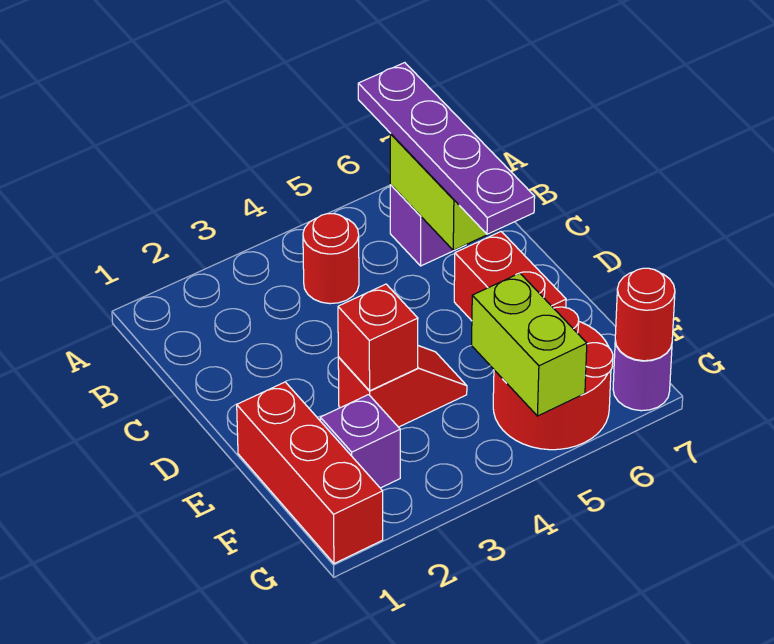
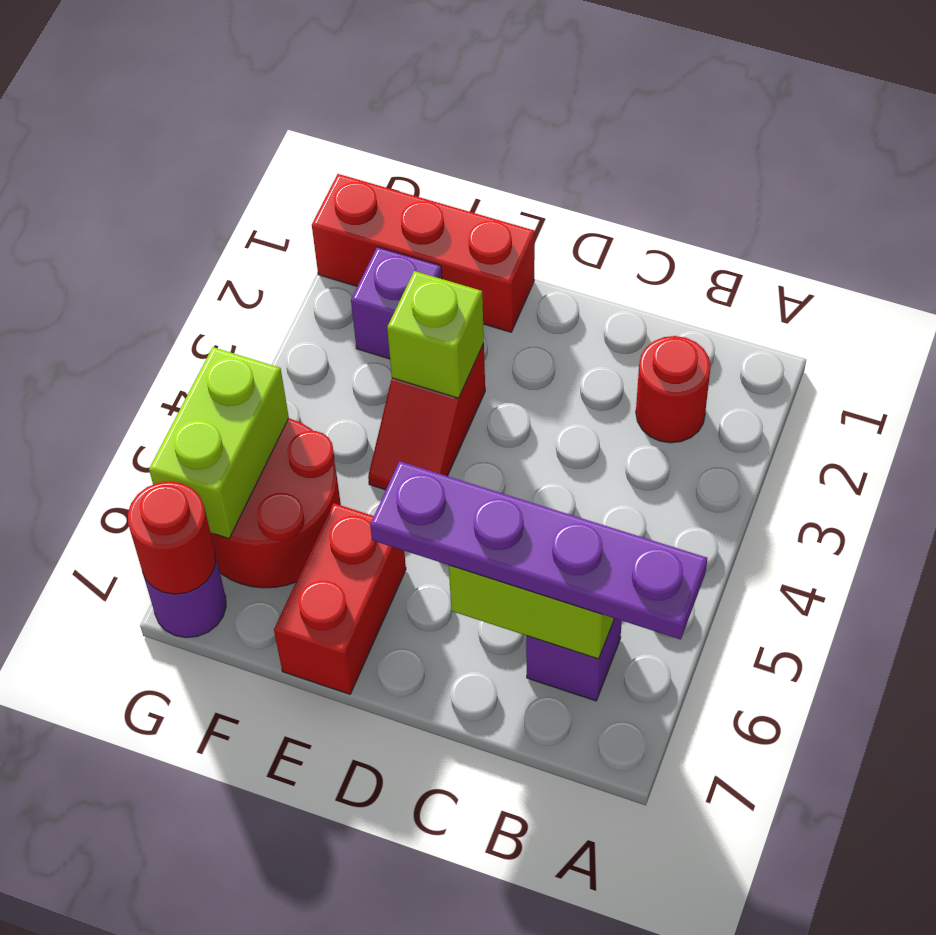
red round brick B4 level 1 -> red round brick B2 level 1
red brick D6:E6 level 1 -> red brick E6:E7 level 1
red brick E3 level 2 -> lime brick E3 level 2
lime brick F5:G5 level 2 -> lime brick G5:G6 level 2

